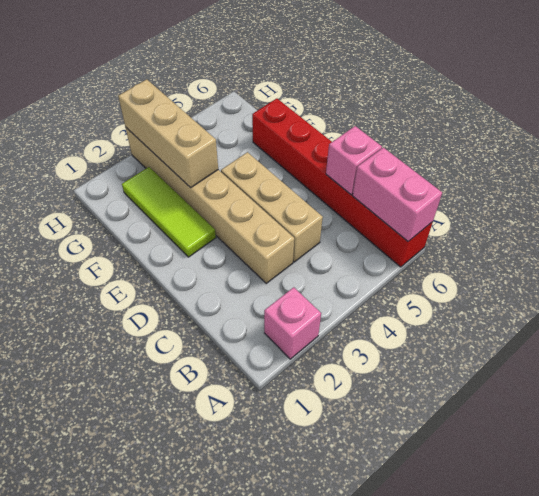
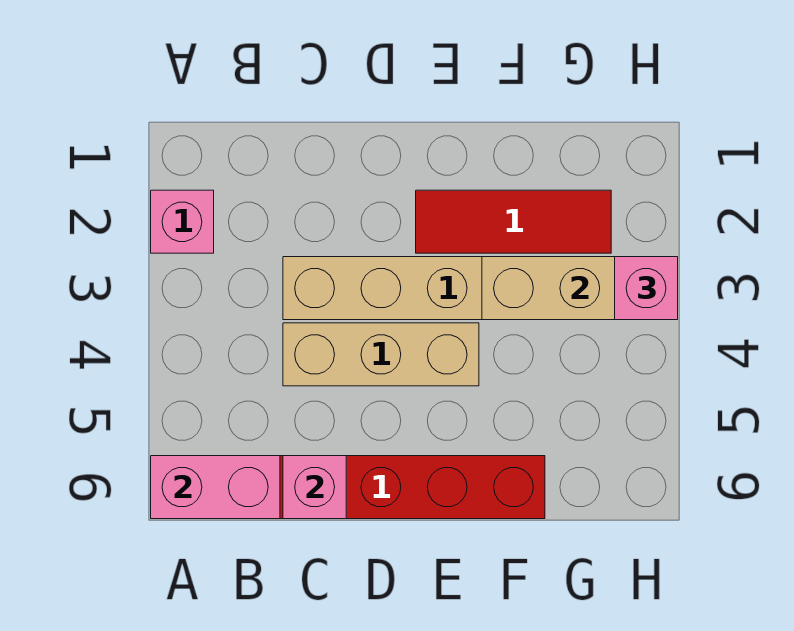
lime tile E2:G2 level 1 -> red tile E2:G2 level 1
none -> pink brick H3 level 3

